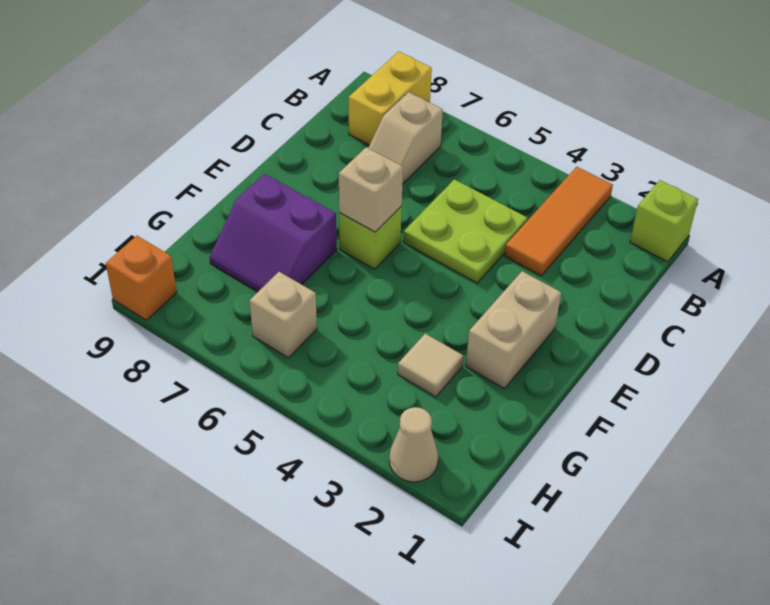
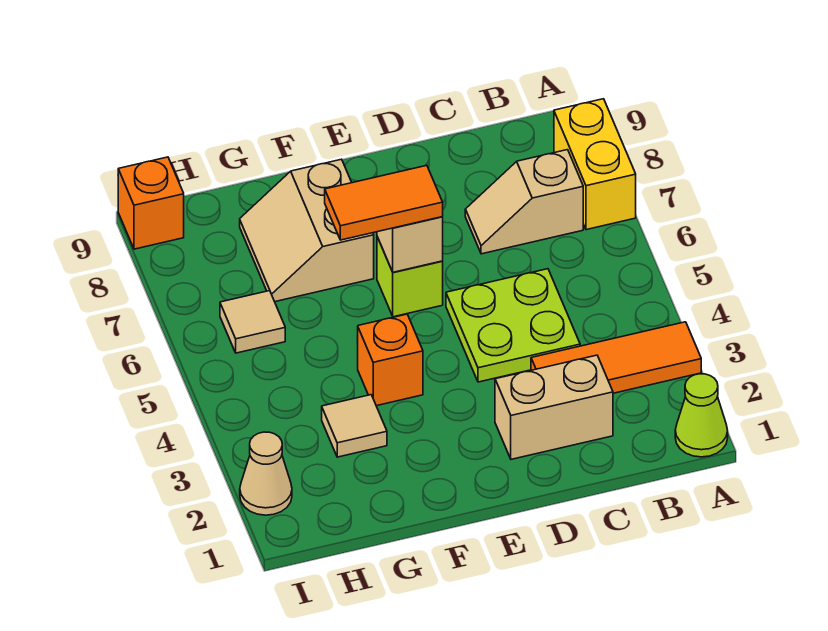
lime brick A1 level 1 -> lime cone A1 level 1
yellow brick A8:B8 level 1 -> yellow brick A7:A8 level 1
tan brick E2:F2 level 1 -> tan brick C2:D2 level 1
none -> orange tile E6:F6 level 3
none -> orange brick F4 level 1
purple slope F7:G8 level 1 top F -> tan slope F7:G8 level 1 top F
tan brick H6 level 1 -> tan tile H6 level 1

